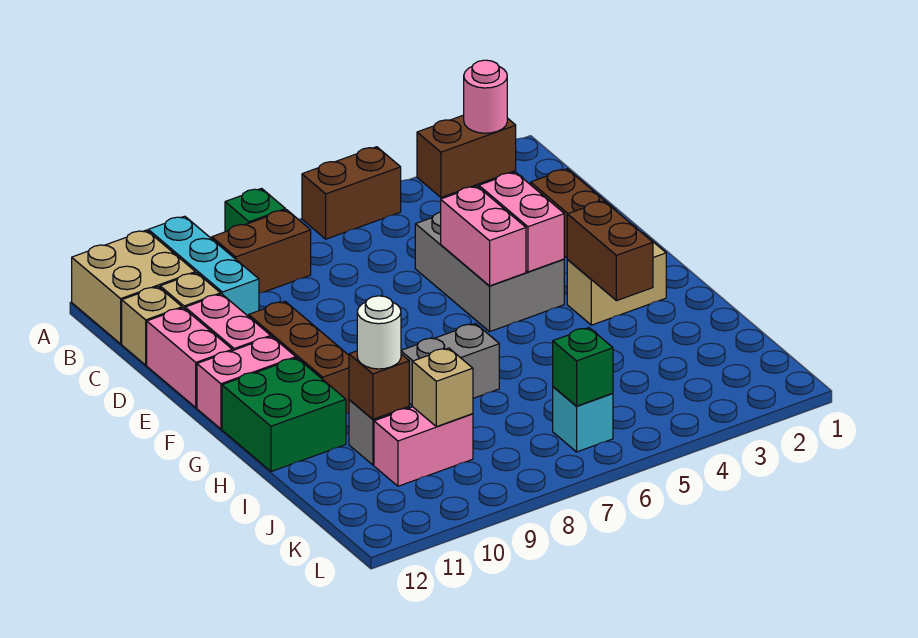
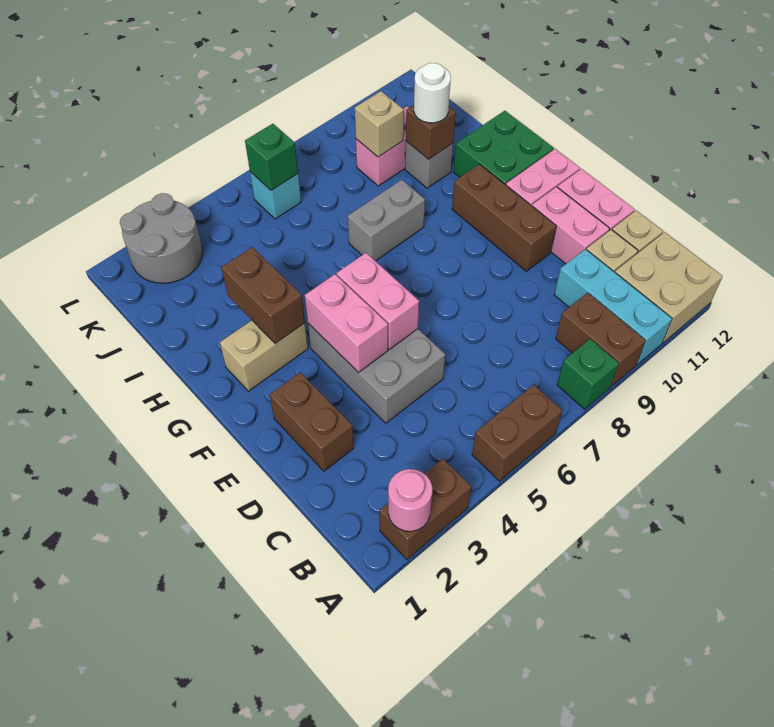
brown brick B8:B9 level 1 -> brown brick A9:B9 level 1
none -> grey round brick K2:L3 level 1

